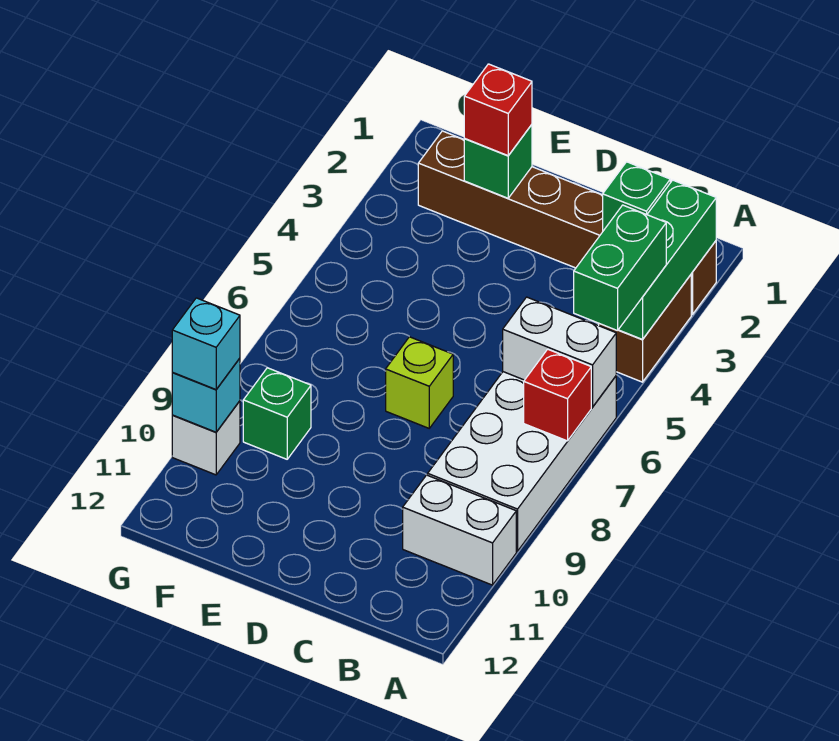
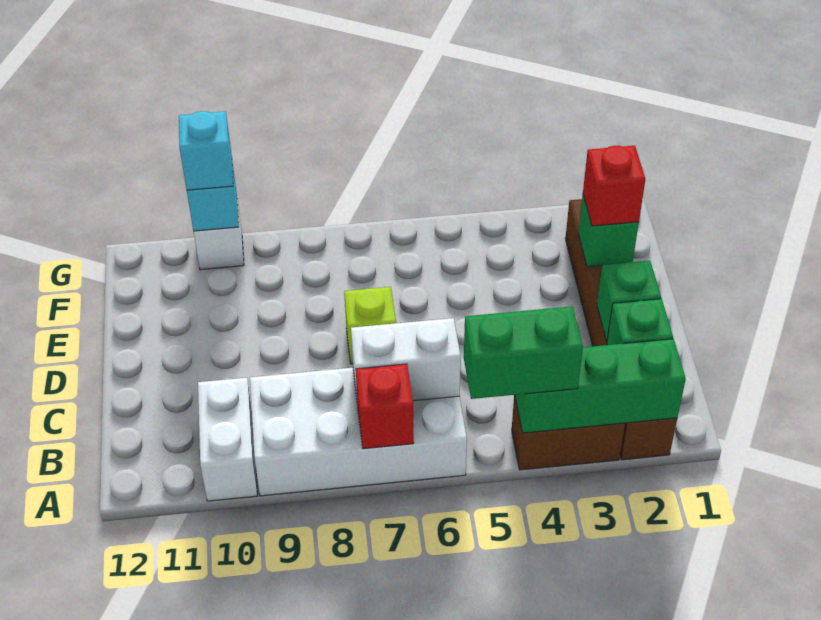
white brick A6:B6 level 2 -> white brick B6:B7 level 2
green brick F9 level 1 -> green brick C2 level 2

